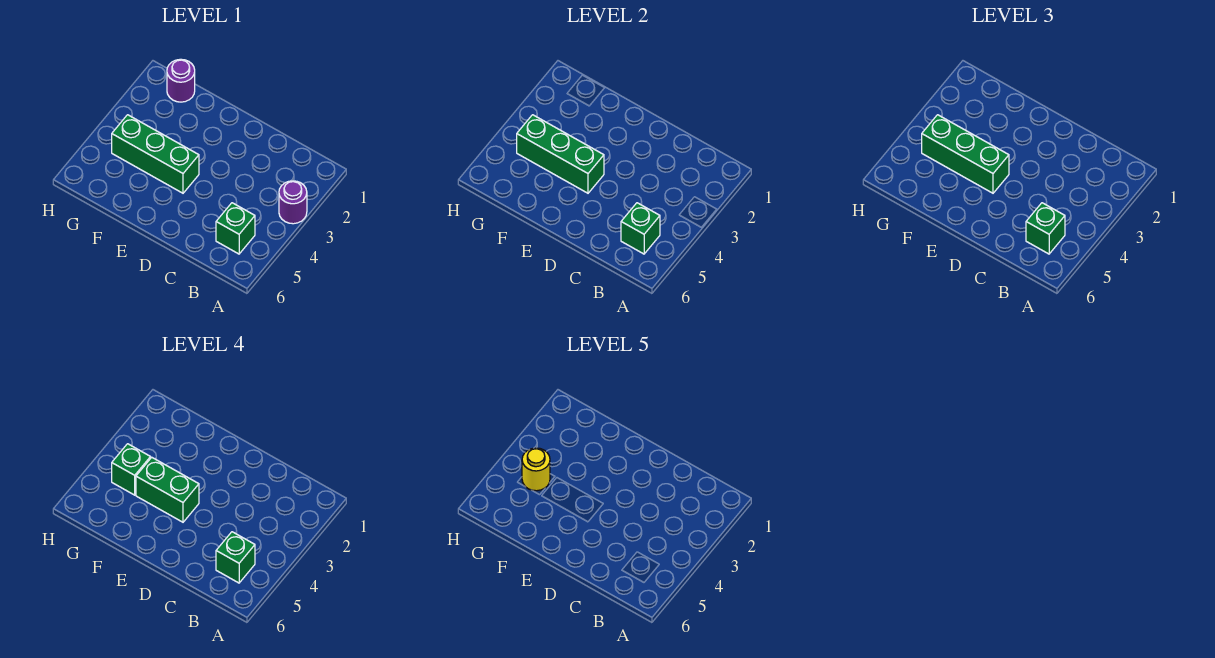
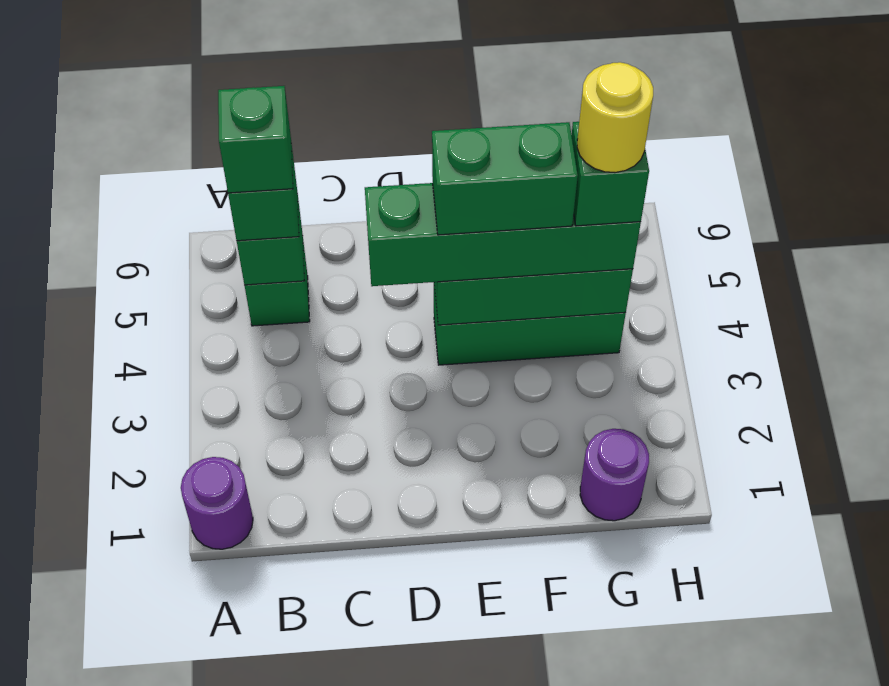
purple round brick A3 level 1 -> purple round brick A1 level 1
green brick E4:G4 level 3 -> green brick D4:G4 level 3

